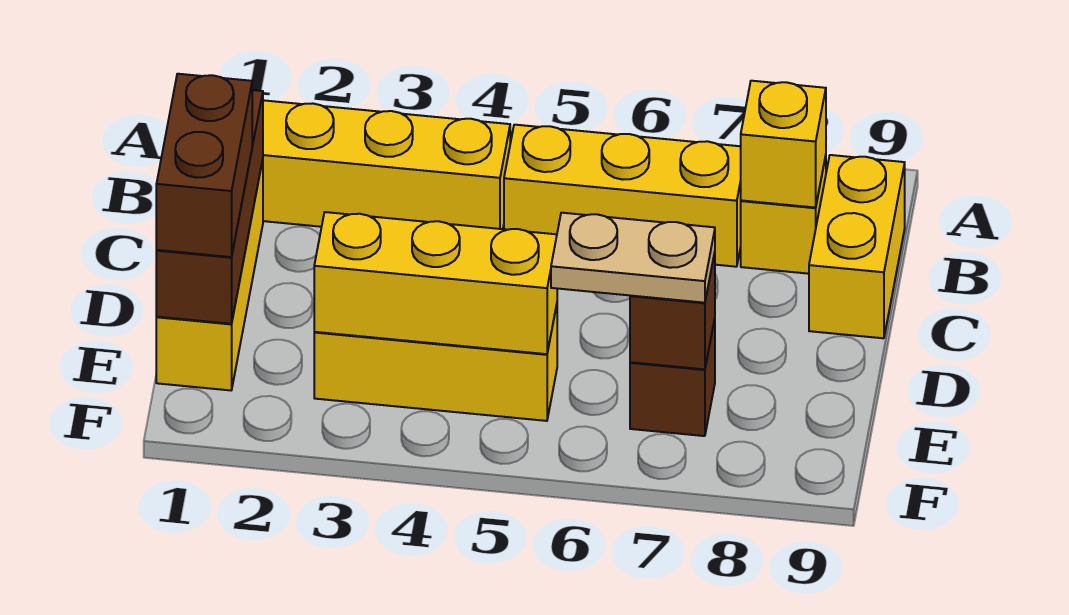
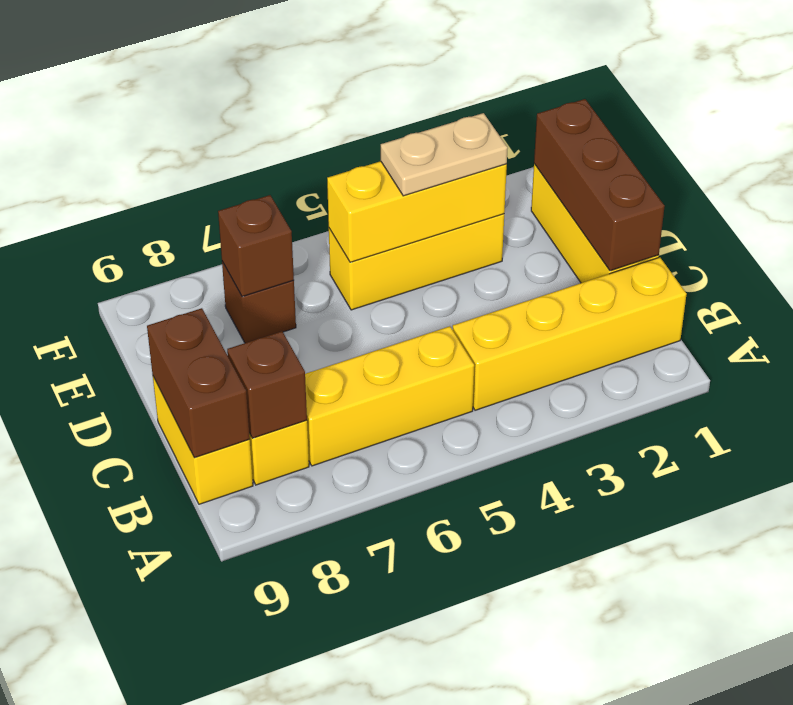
yellow brick B8 level 2 -> brown brick B8 level 2
brown brick D1:E1 level 3 -> brown brick B9:C9 level 2
tan plate E6:E7 level 3 -> tan plate E3:E4 level 3

